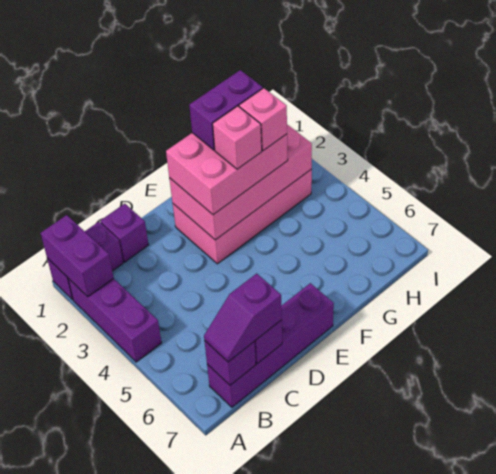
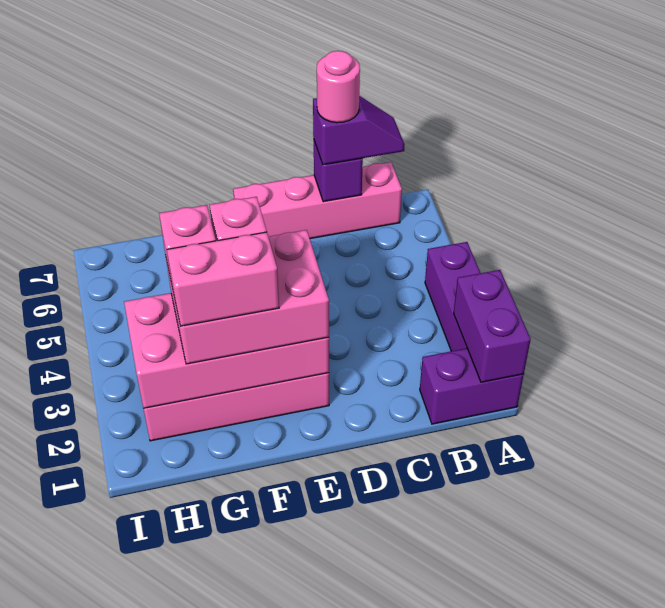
purple brick B7:E7 level 1 -> pink brick B7:E7 level 1
purple brick B7 level 2 -> none
purple brick C1 level 1 -> none
none -> pink round brick C7 level 4
purple brick F2:G2 level 4 -> pink brick F2:G2 level 4

